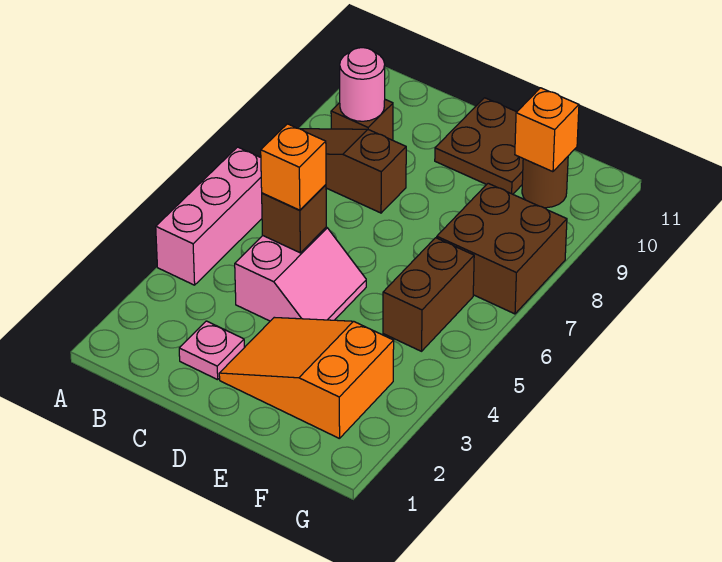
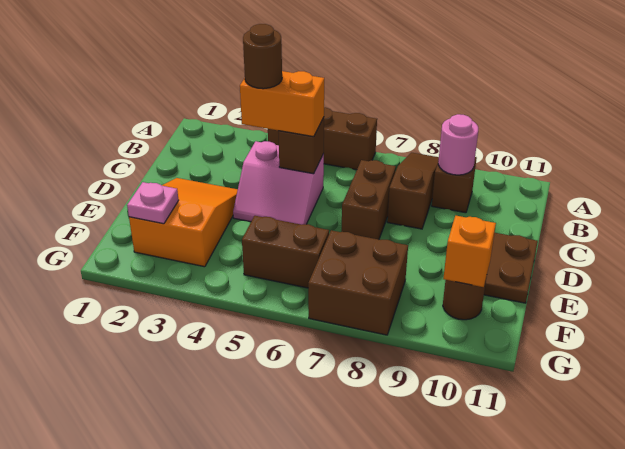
pink brick A4:A6 level 1 -> brown brick A4:A6 level 1
pink plate C2 level 1 -> pink plate F2 level 2
none -> brown round brick C4 level 4
orange brick C5 level 3 -> orange brick C4:C5 level 3
none -> brown brick C7:D7 level 1

